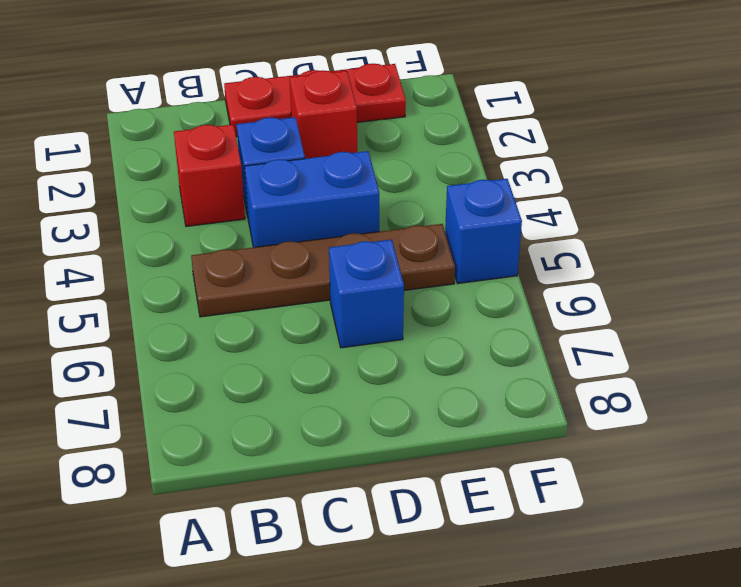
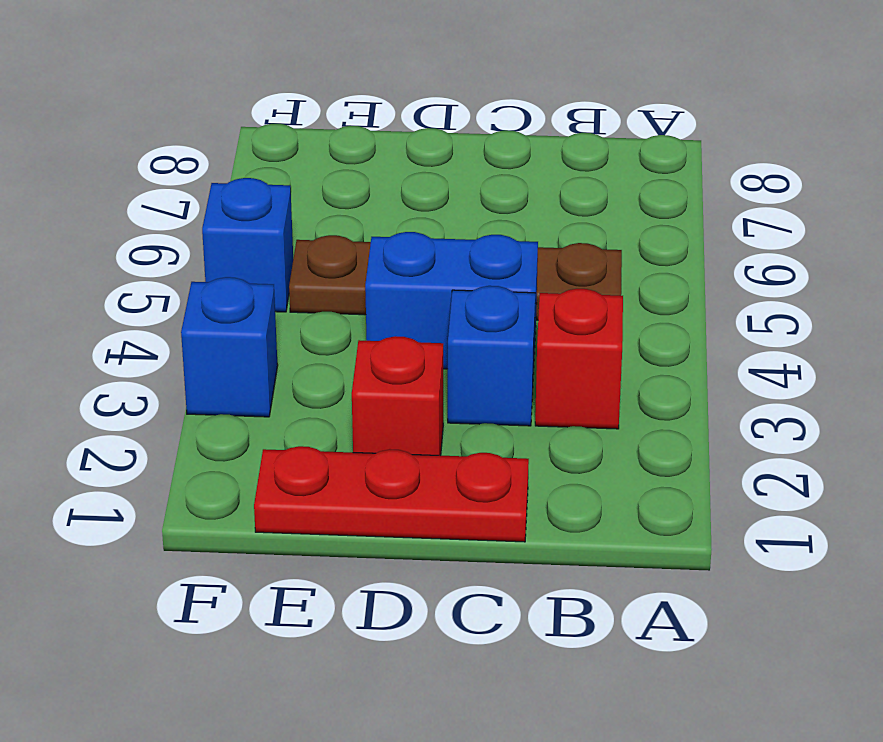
blue brick D6 level 1 -> blue brick F3 level 1

